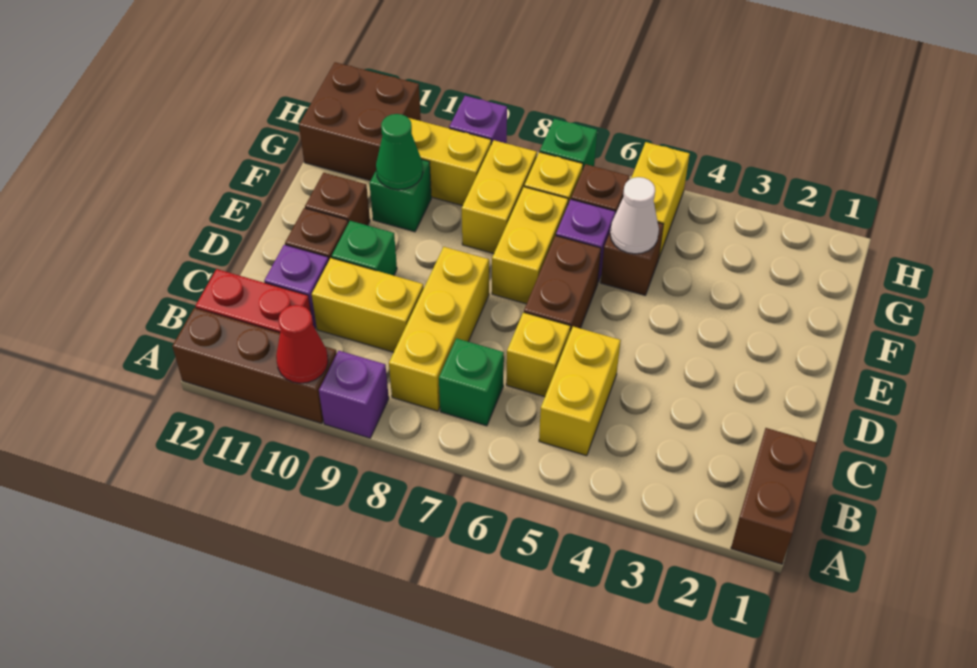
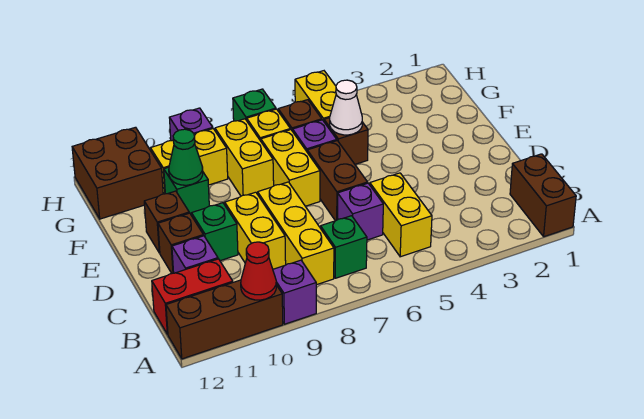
yellow brick C6 level 1 -> purple brick C6 level 1
yellow brick C9:C10 level 1 -> yellow brick C9:D9 level 1

